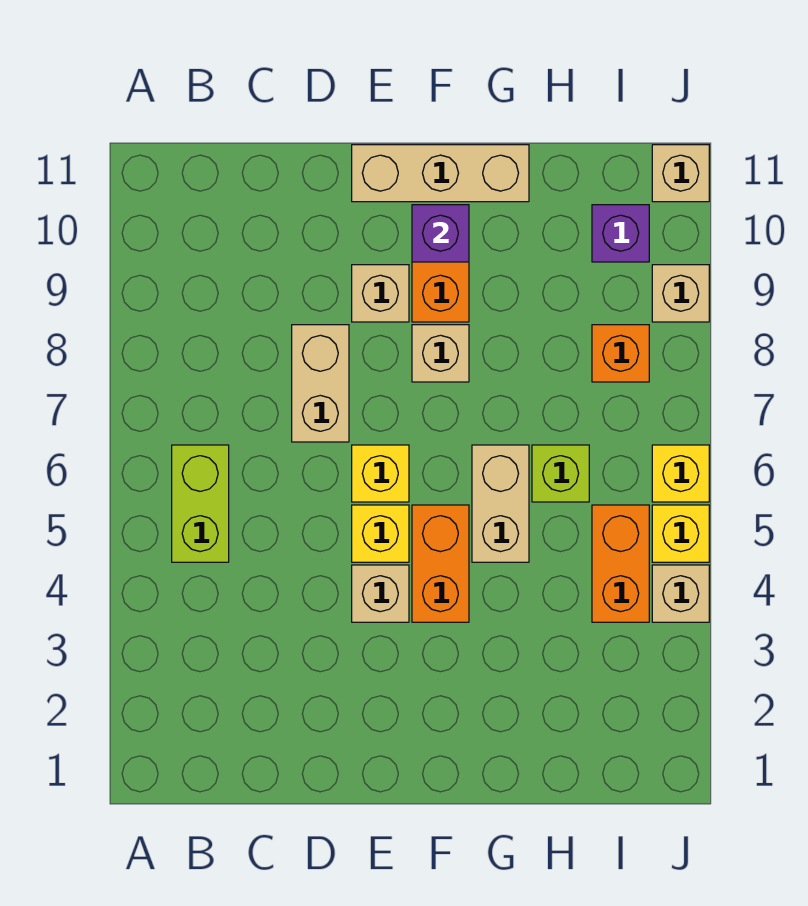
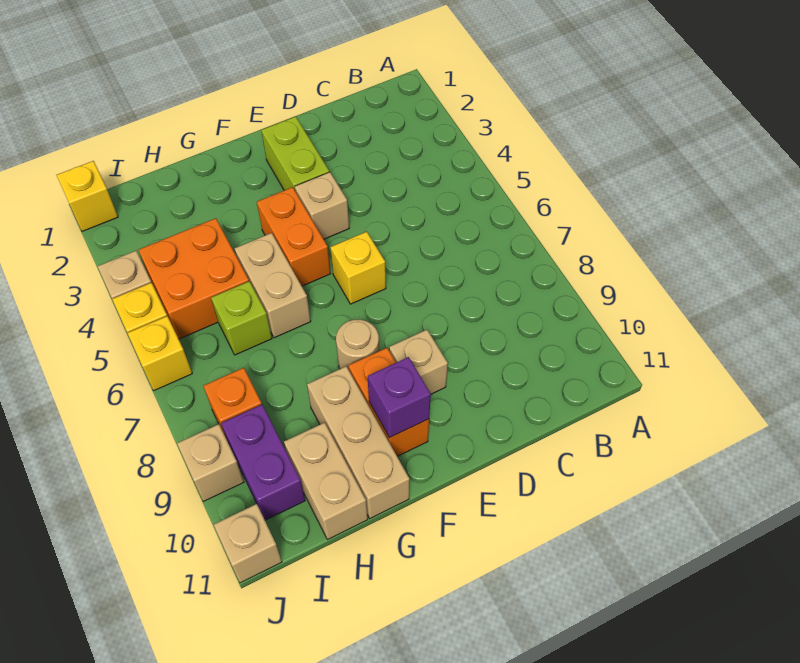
lime brick B5:B6 level 1 -> lime brick E2:E3 level 1
tan brick D7:D8 level 1 -> tan brick H10:H11 level 1
yellow brick E5 level 1 -> yellow brick J1 level 1
tan brick E11:G11 level 1 -> tan brick G9:G11 level 1
tan brick F8 level 1 -> tan round brick F8 level 1
orange brick I4:I5 level 1 -> orange brick H4:I5 level 1
purple brick I10 level 1 -> purple brick I9:I10 level 1

